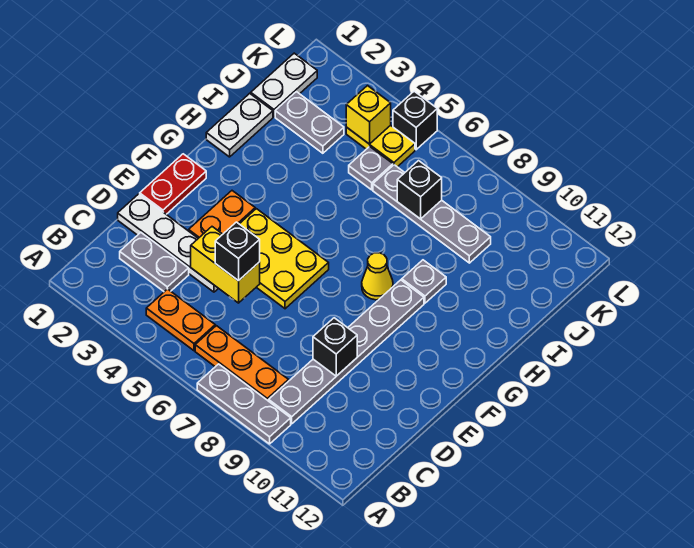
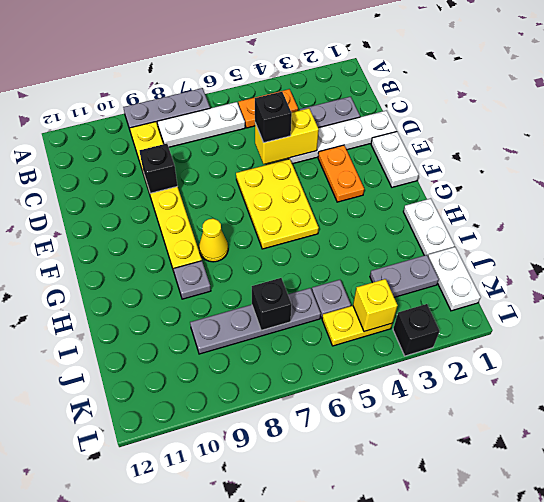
orange plate B6:B8 level 1 -> white plate B6:B8 level 1
grey plate B9:G9 level 1 -> yellow plate B9:G9 level 1
red plate E1:F1 level 1 -> white plate E1:F1 level 1
yellow plate E4:F6 level 1 -> yellow plate E5:G6 level 1
black brick L5 level 1 -> black brick L3 level 1

